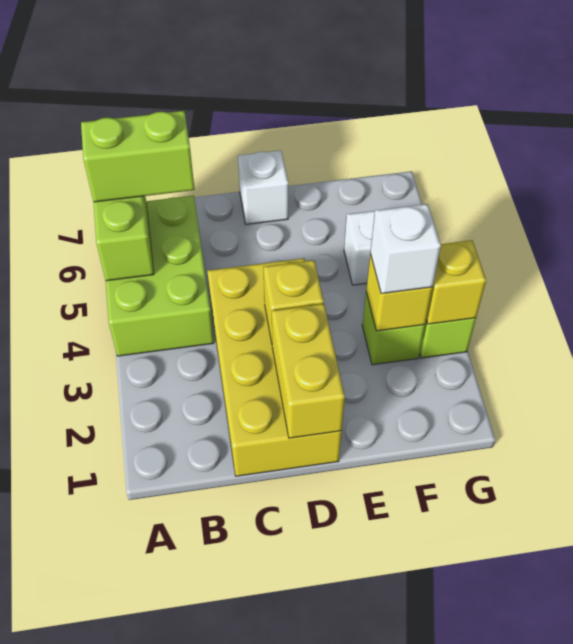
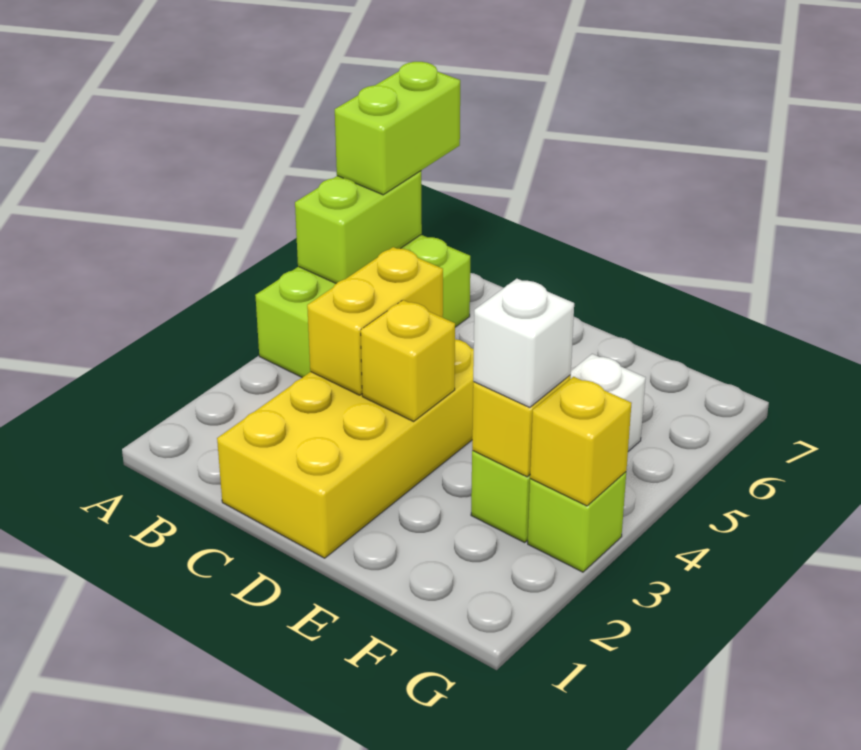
lime brick A6:B6 level 3 -> lime brick A6:A7 level 3
yellow brick D1:D2 level 2 -> yellow brick C3:C4 level 2
white brick D7 level 1 -> none

